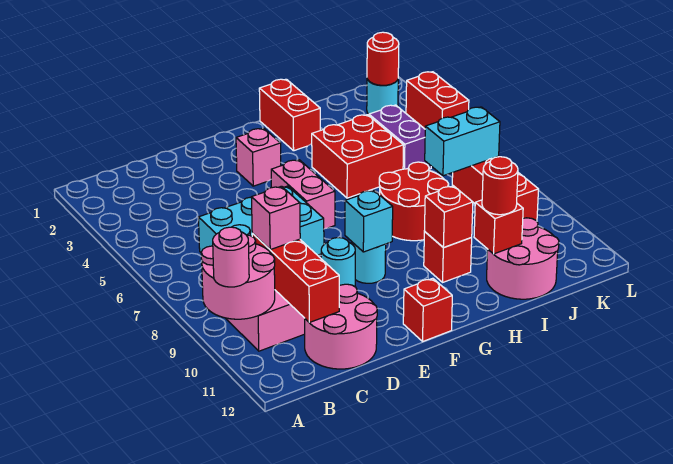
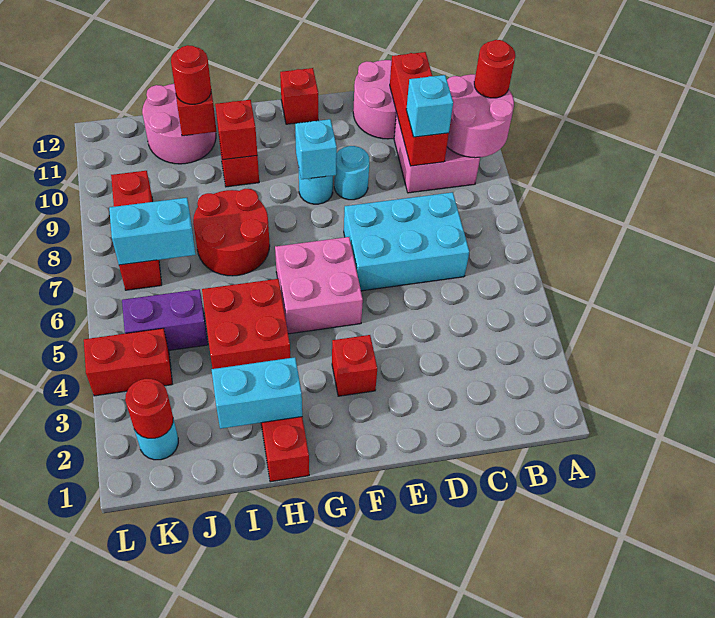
pink round brick A10 level 3 -> red round brick A10 level 3
pink brick C9 level 3 -> cyan brick C9 level 3
pink brick F3 level 1 -> red brick F3 level 1
pink brick F5:F6 level 1 -> pink brick F5:G6 level 1
none -> cyan brick H2:I2 level 2
purple brick J4:J5 level 1 -> purple brick J5:K5 level 1
red brick L3:L4 level 1 -> red brick K4:L4 level 1

